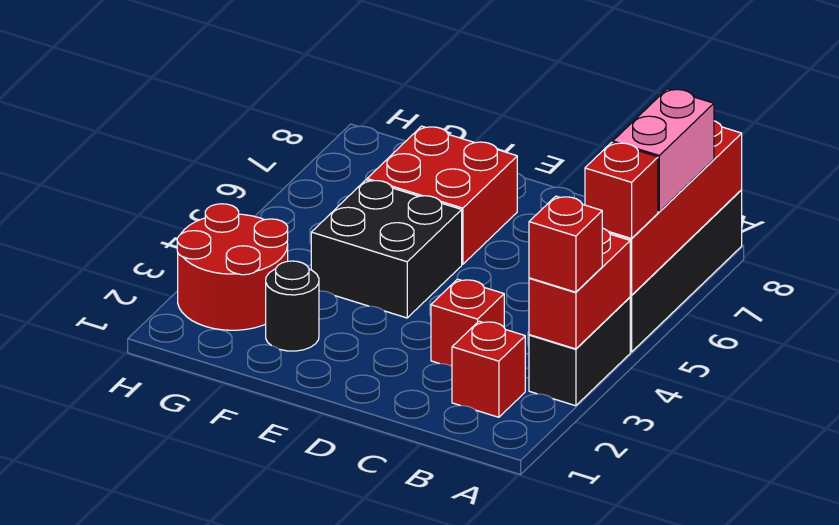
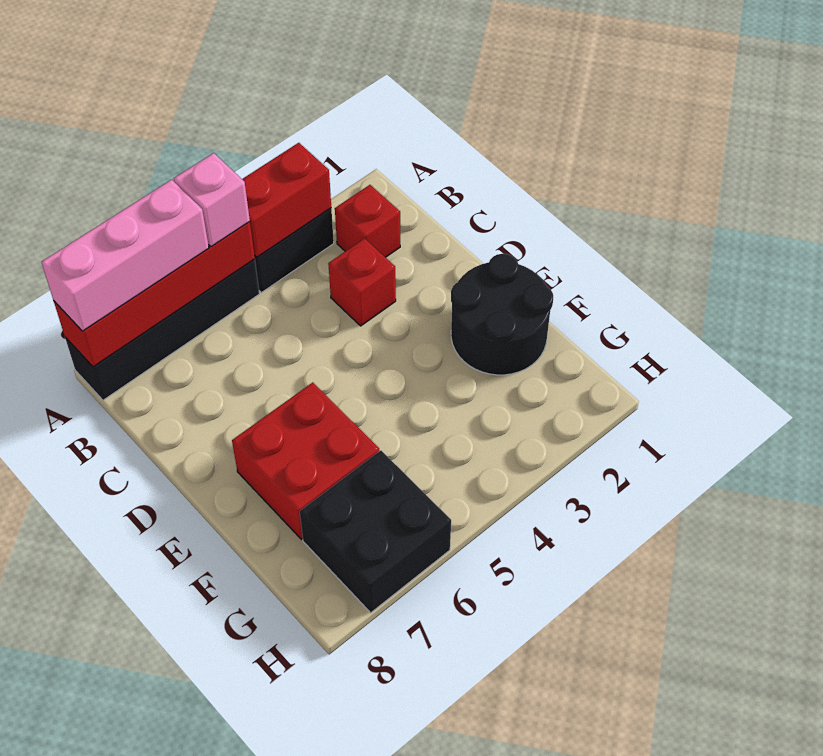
red brick A3 level 3 -> none
red brick A5 level 3 -> pink brick A5 level 3
pink brick A6:A7 level 3 -> pink brick A6:A8 level 3
black brick E4:F5 level 1 -> black brick G6:H7 level 1
black round brick F2 level 1 -> black round brick E1:F2 level 1
red round brick G2:H3 level 1 -> none

